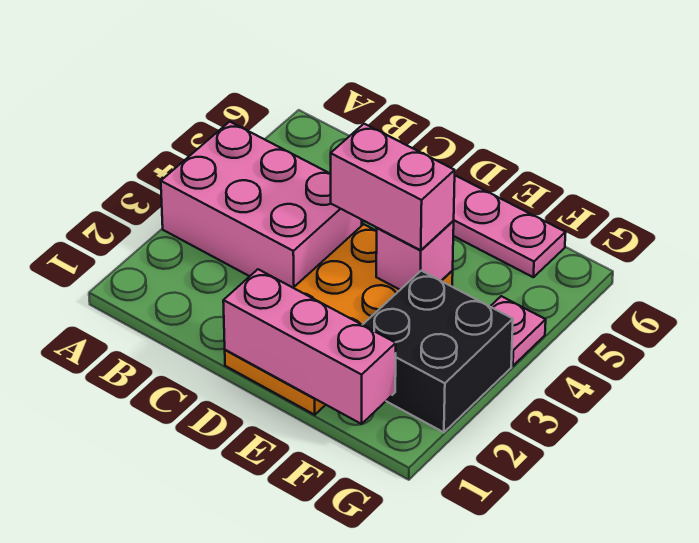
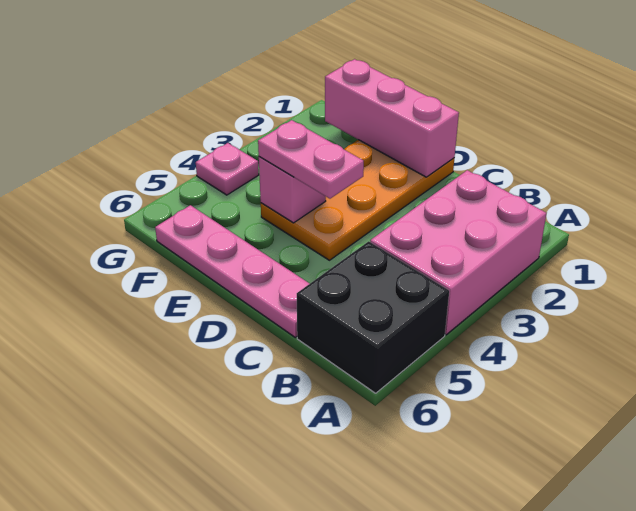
pink brick A3:C4 level 1 -> pink brick A2:B4 level 1
pink brick D4:E4 level 3 -> pink plate D4:E4 level 3
black brick F2:G3 level 1 -> black brick A5:B6 level 1

